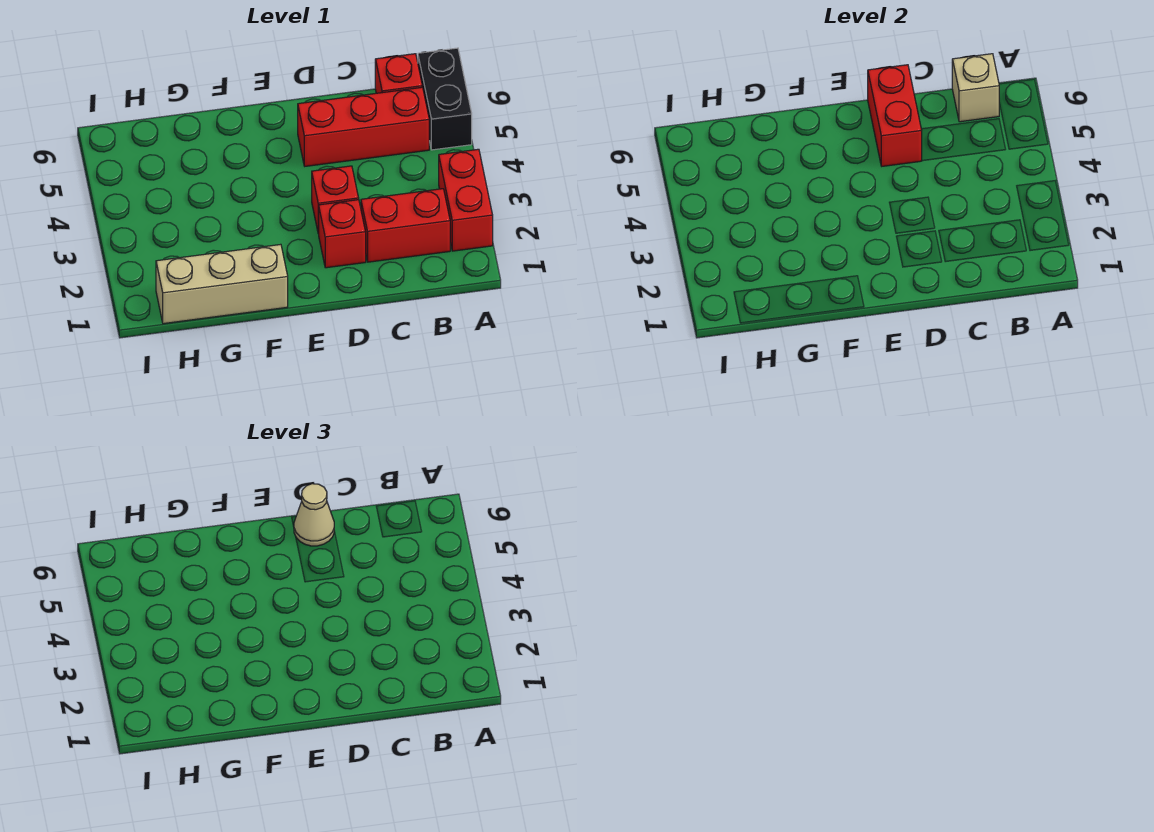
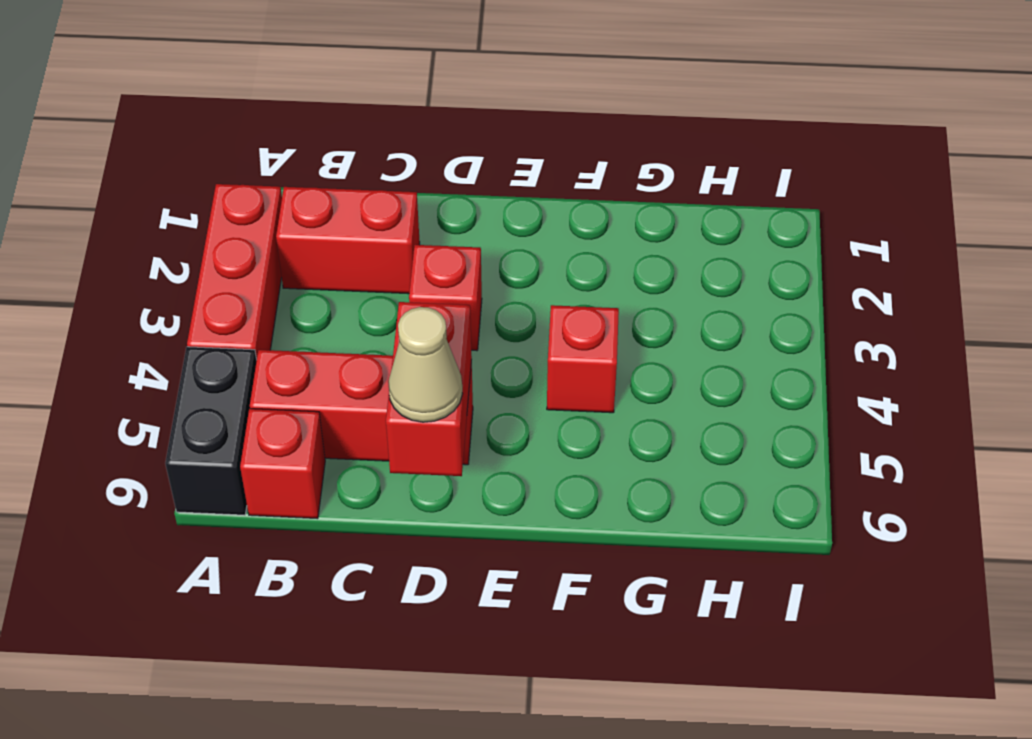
red brick A2:A3 level 1 -> red brick A2:A4 level 1
tan brick B6 level 2 -> none
red brick D2 level 1 -> red brick F4 level 1
tan brick F1:H1 level 1 -> none

